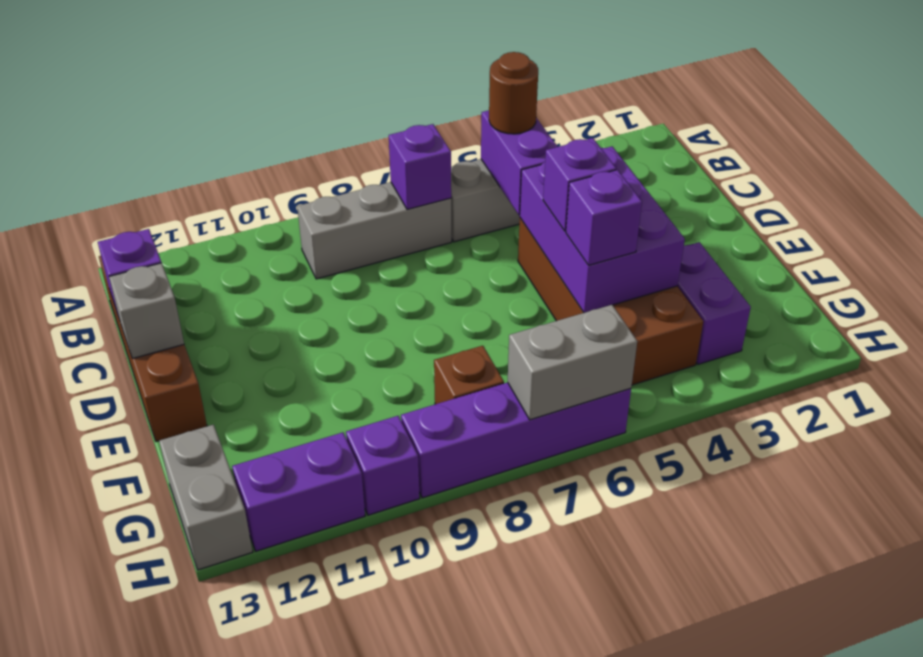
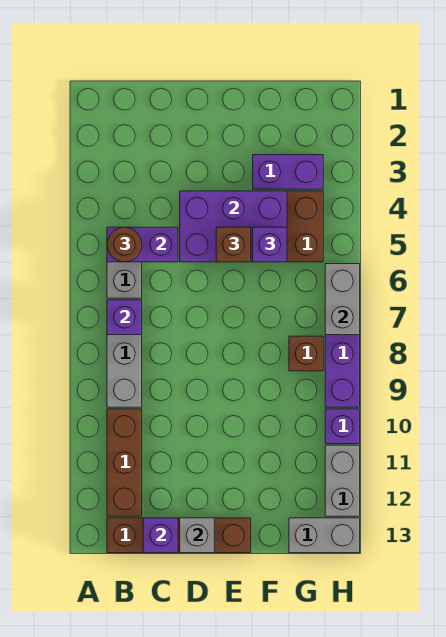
none -> brown brick B10:B12 level 1
purple brick E5 level 3 -> brown brick E5 level 3
purple brick H11:H12 level 1 -> grey brick H11:H12 level 1

